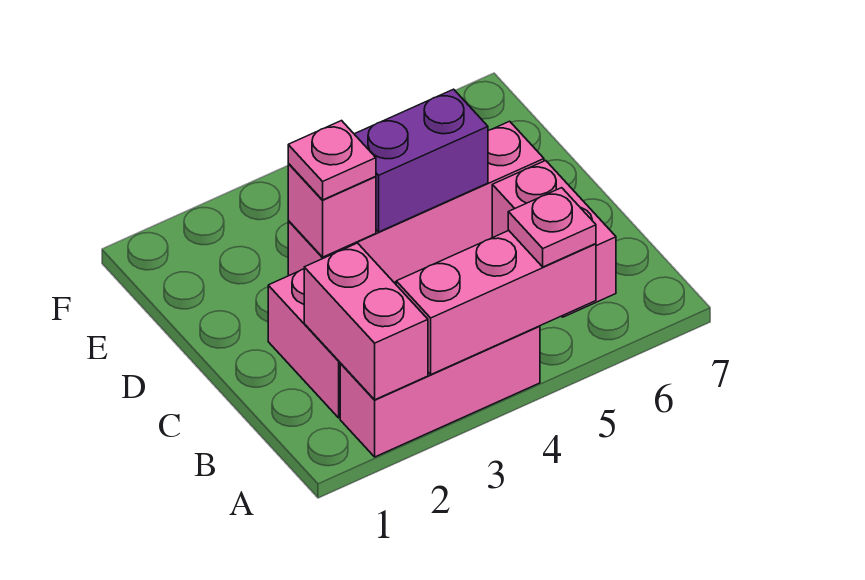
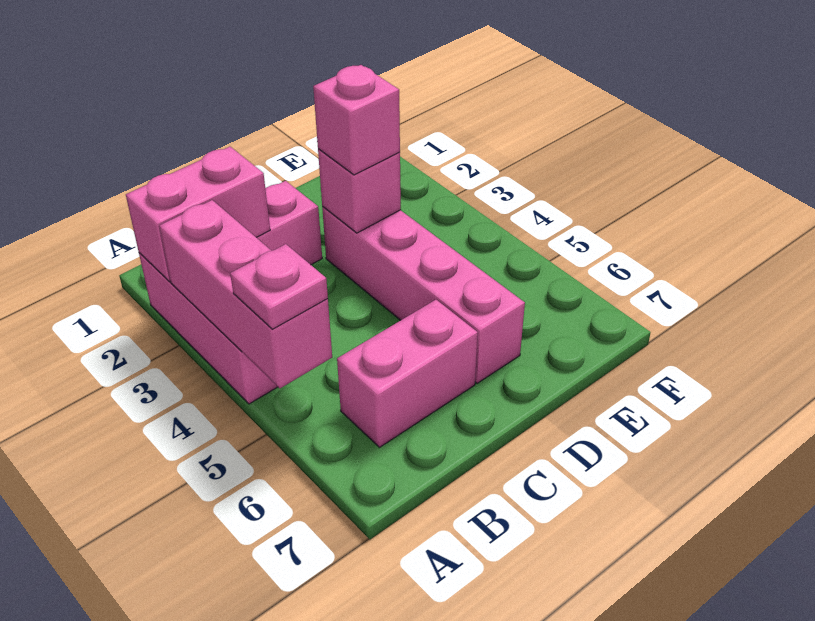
pink plate D3 level 3 -> pink brick D3 level 3
purple brick D4:D5 level 2 -> none

